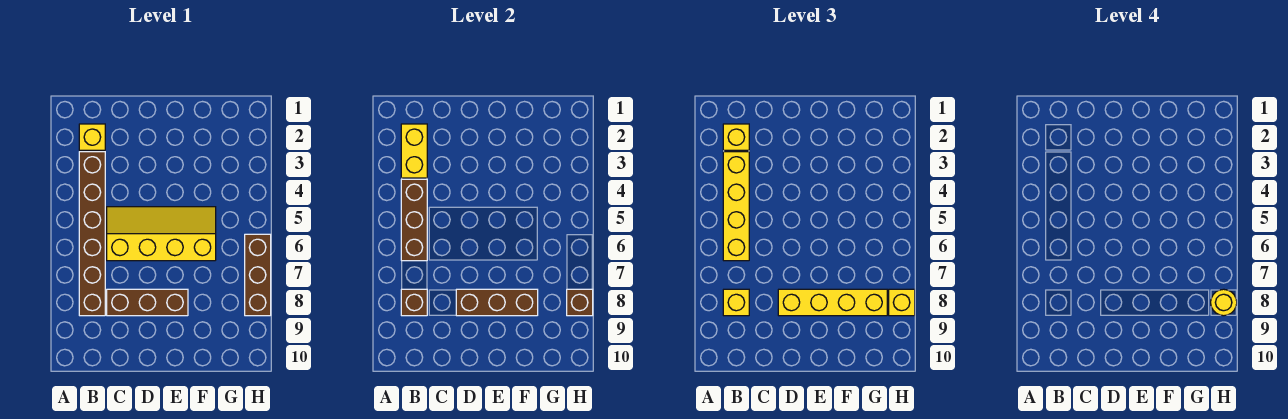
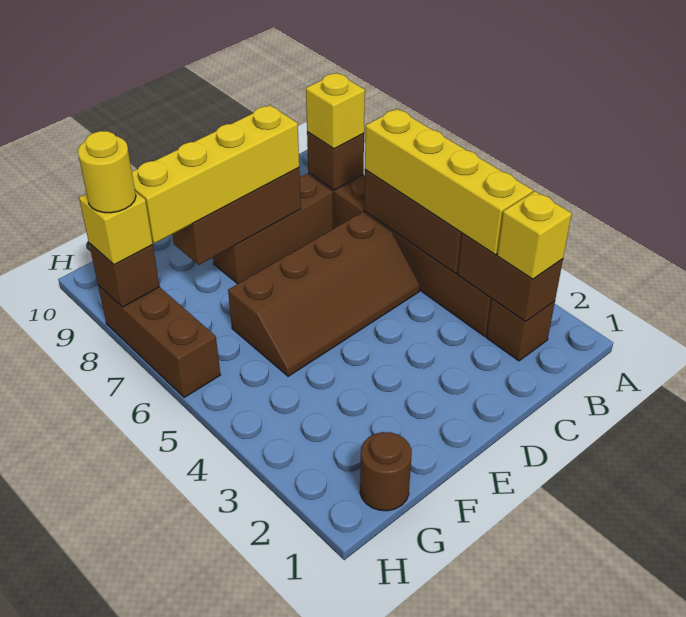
yellow brick B2 level 1 -> brown brick B2 level 1
yellow brick B2:B3 level 2 -> brown brick B2:B3 level 2
yellow slope C5:F6 level 1 top 6 -> brown slope C5:F6 level 1 top 6
none -> brown round brick G1 level 1

